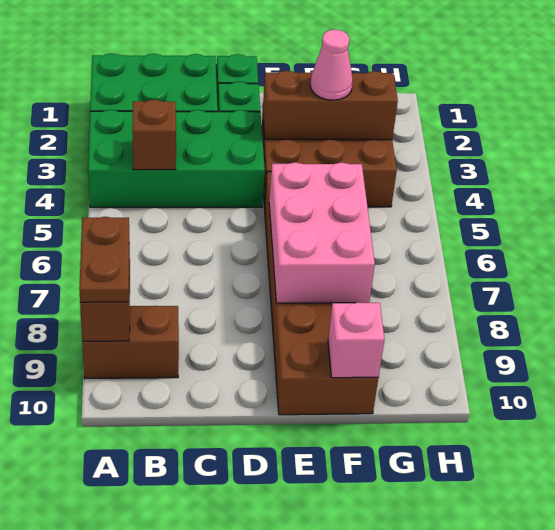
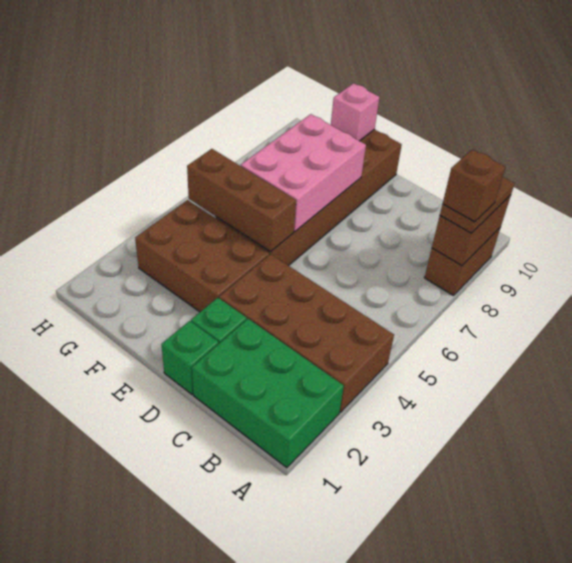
green brick A3:D4 level 1 -> brown brick A3:D4 level 1
brown brick A9:B9 level 1 -> brown brick A8:A9 level 1
brown brick B4 level 2 -> brown brick A8 level 4
brown brick E3:G3 level 2 -> brown brick E5:G5 level 2
pink cone F3 level 3 -> none

